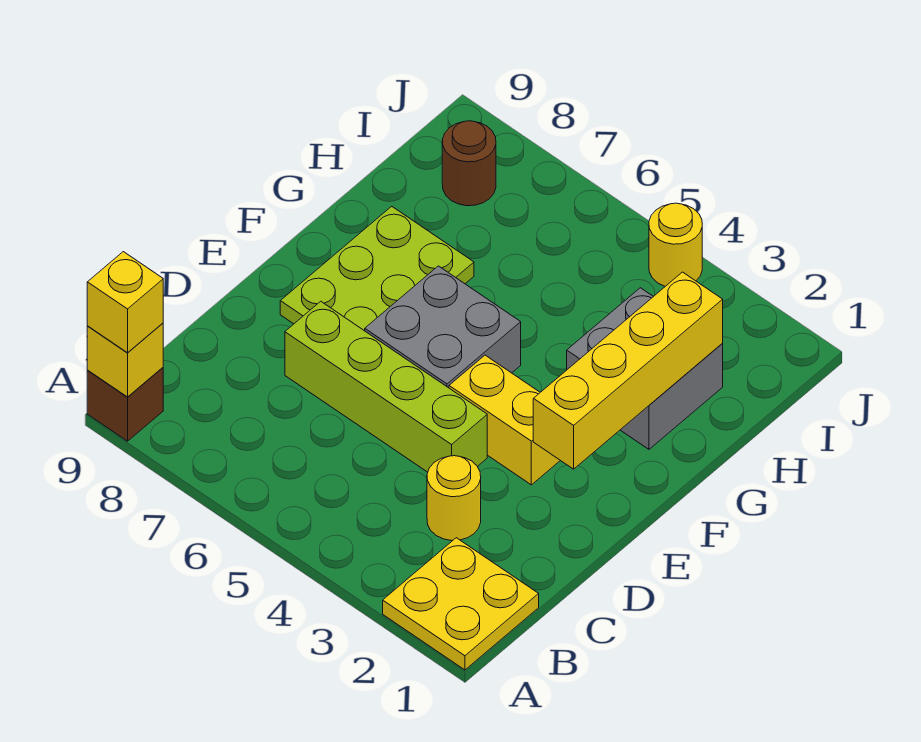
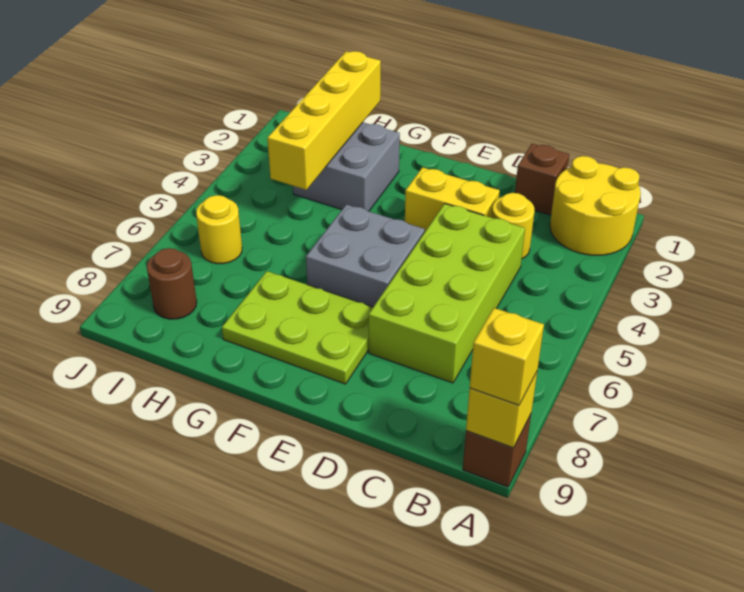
yellow plate A1:B2 level 1 -> yellow round brick A1:B2 level 1
none -> brown brick C1 level 1
lime brick D4:D7 level 1 -> lime brick C4:D7 level 1
yellow brick E2:H2 level 2 -> yellow brick H1:H4 level 2
yellow brick E3:E4 level 1 -> yellow brick D3:E3 level 1
yellow round brick J4 level 1 -> yellow round brick I6 level 1

